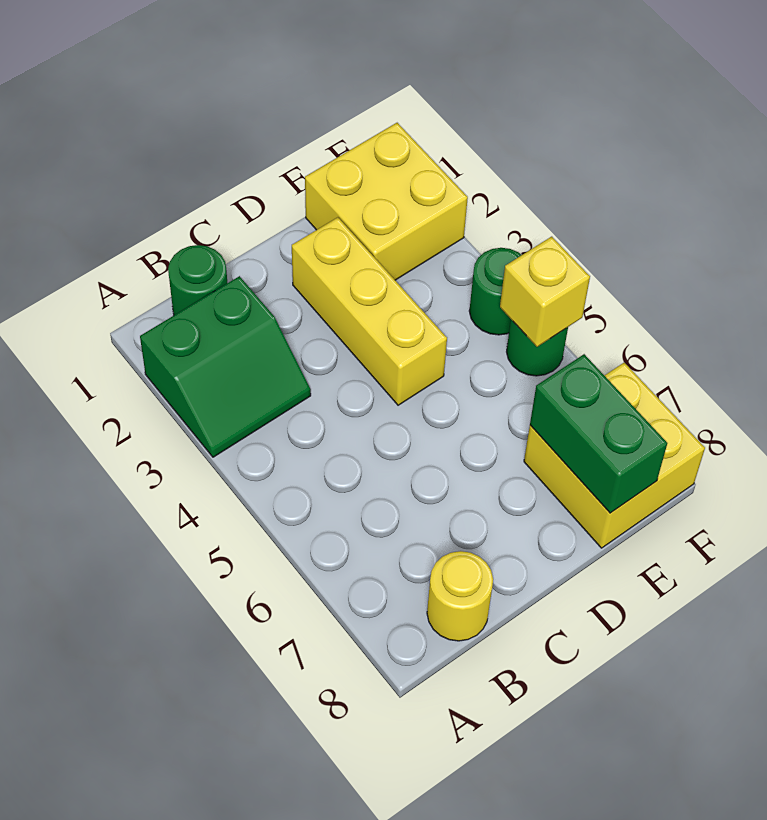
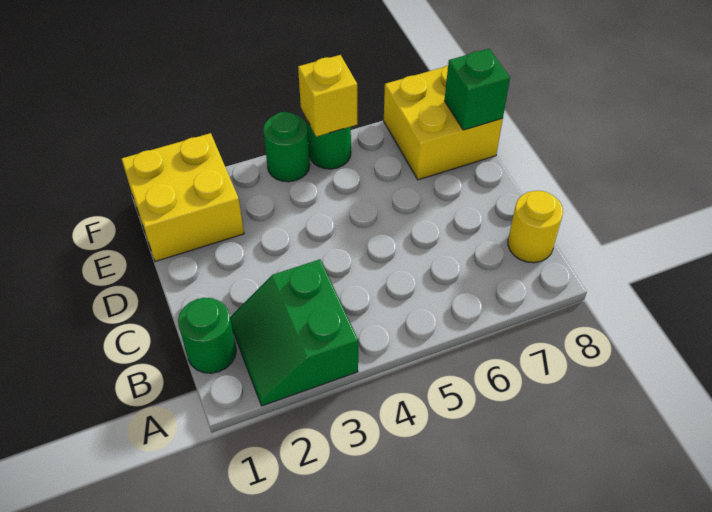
green slope A2:B3 level 1 top 2 -> green slope A2:B3 level 1 top 3
yellow brick D2:D4 level 1 -> none
green brick E7:E8 level 2 -> green brick E8 level 2

